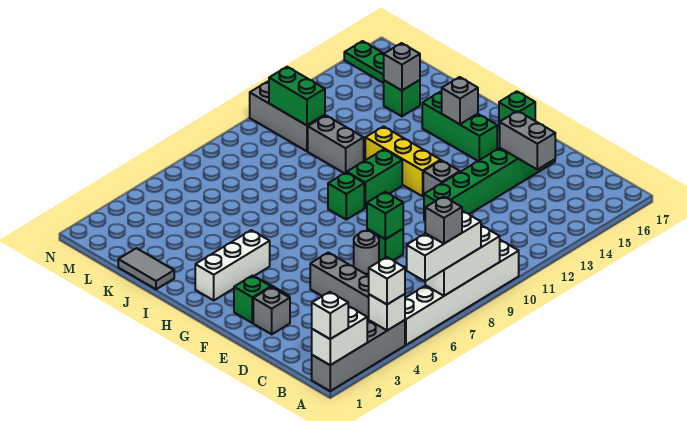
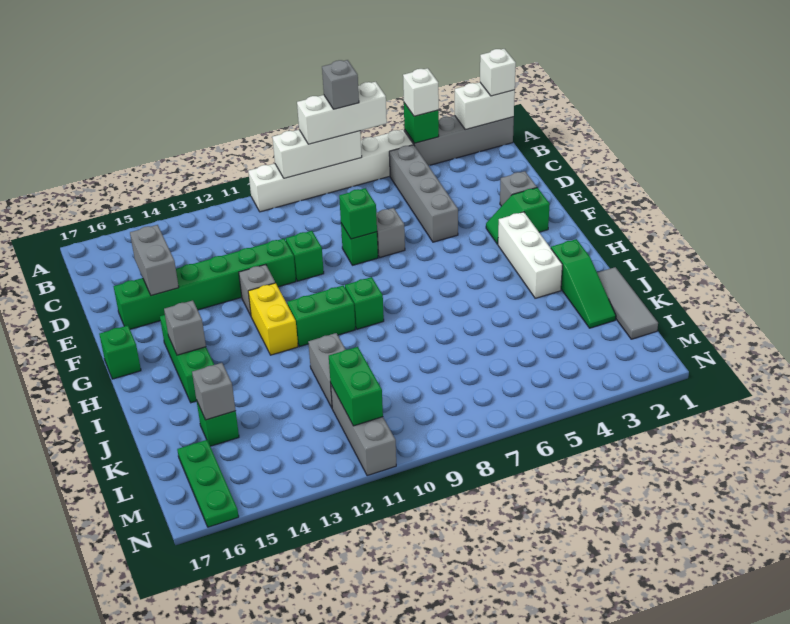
white brick A4 level 2 -> green brick A4 level 2
grey round brick E7 level 1 -> grey brick E7 level 1
none -> green brick E10 level 1
yellow brick G12:I12 level 1 -> yellow brick G12:H12 level 1
white brick H2:H4 level 1 -> white brick G3:I3 level 1
none -> green slope I2:K2 level 1 top I
grey tile J1:K1 level 1 -> grey tile J1:L1 level 1

